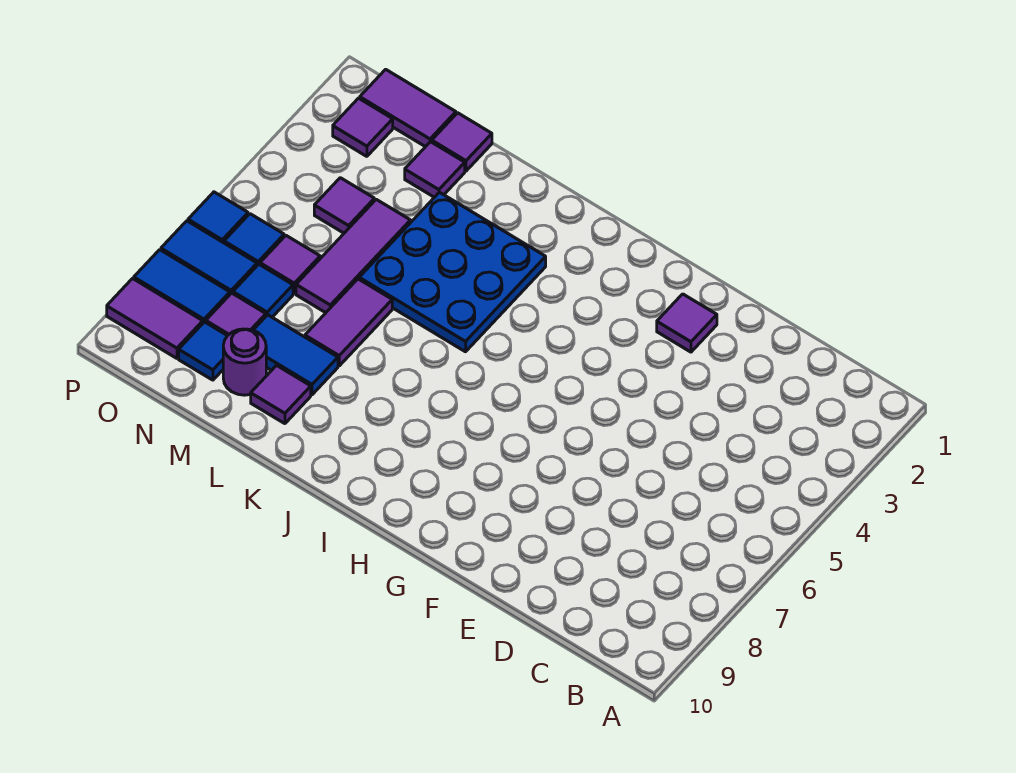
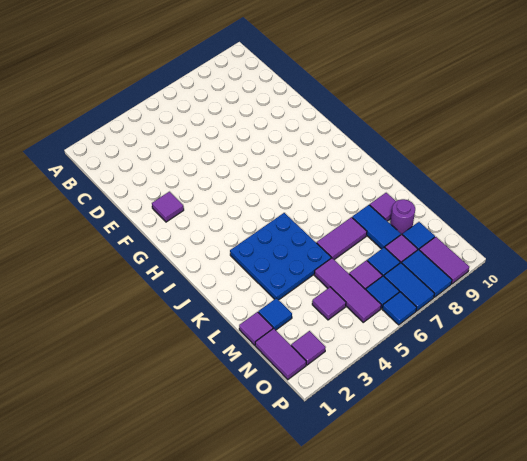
purple tile M2 level 1 -> blue tile M2 level 1
purple tile M4:M6 level 1 -> purple tile M5:O5 level 1

